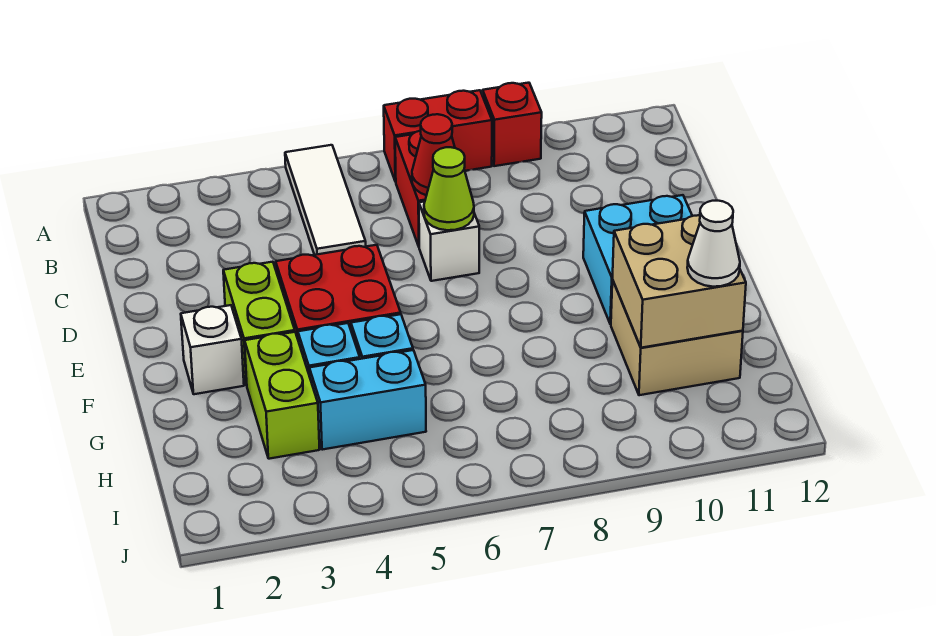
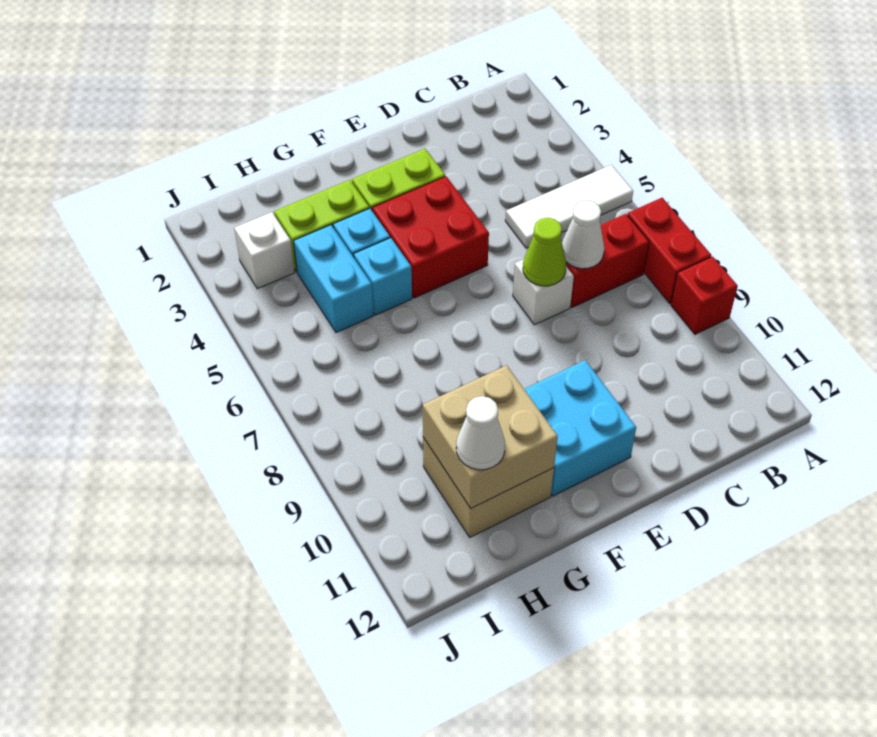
red cone C7 level 2 -> white cone C7 level 2
white brick F2 level 1 -> white brick I3 level 1

